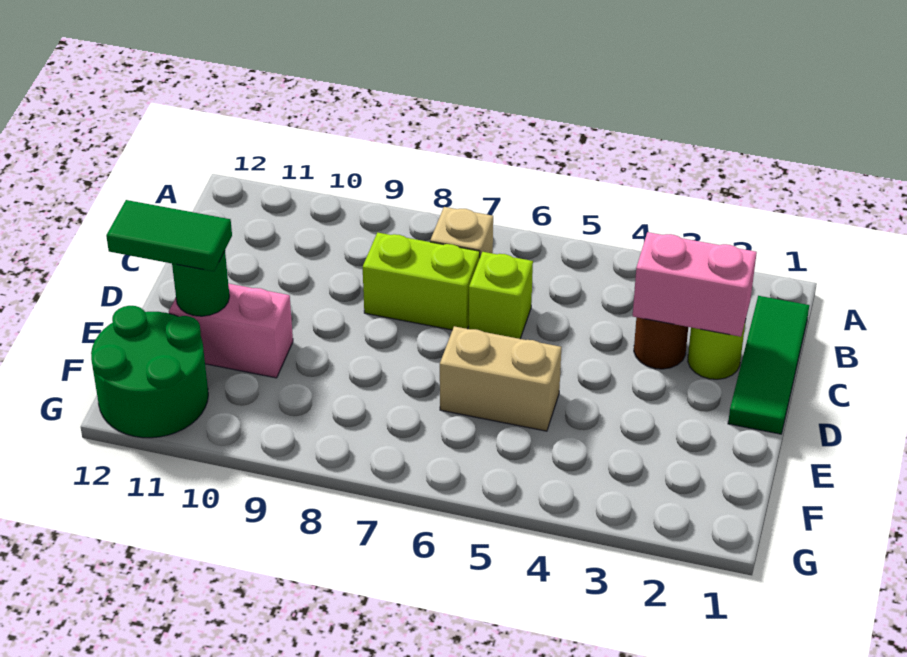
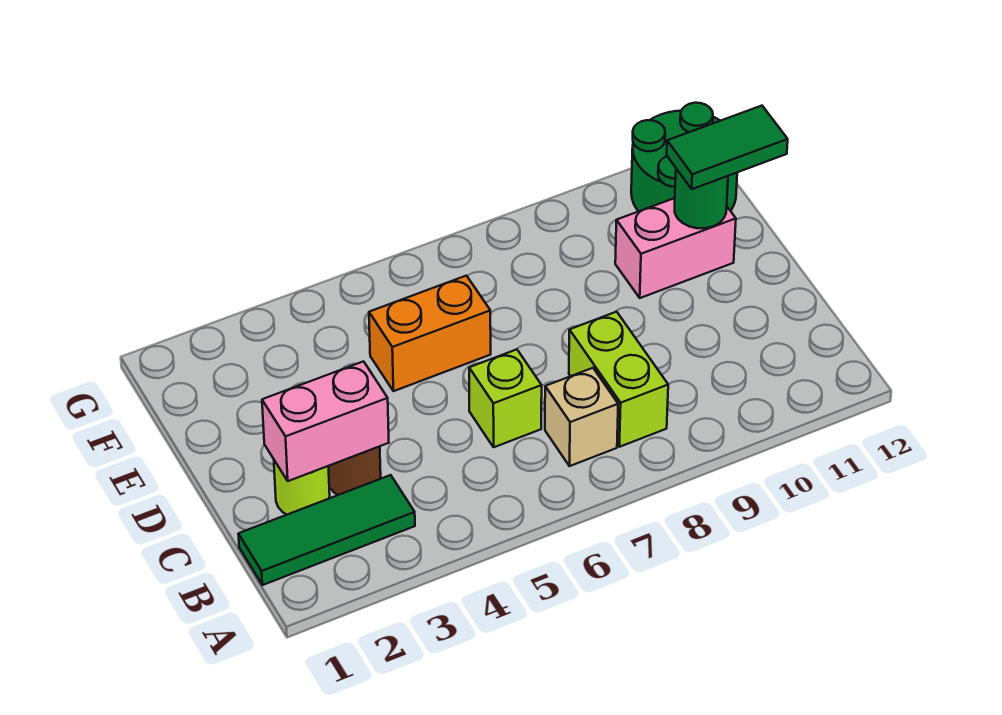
green tile B1:D1 level 1 -> green tile B1:B3 level 1
lime brick C7:C8 level 1 -> lime brick B8:C8 level 1
tan brick E5:E6 level 1 -> orange brick E5:E6 level 1

